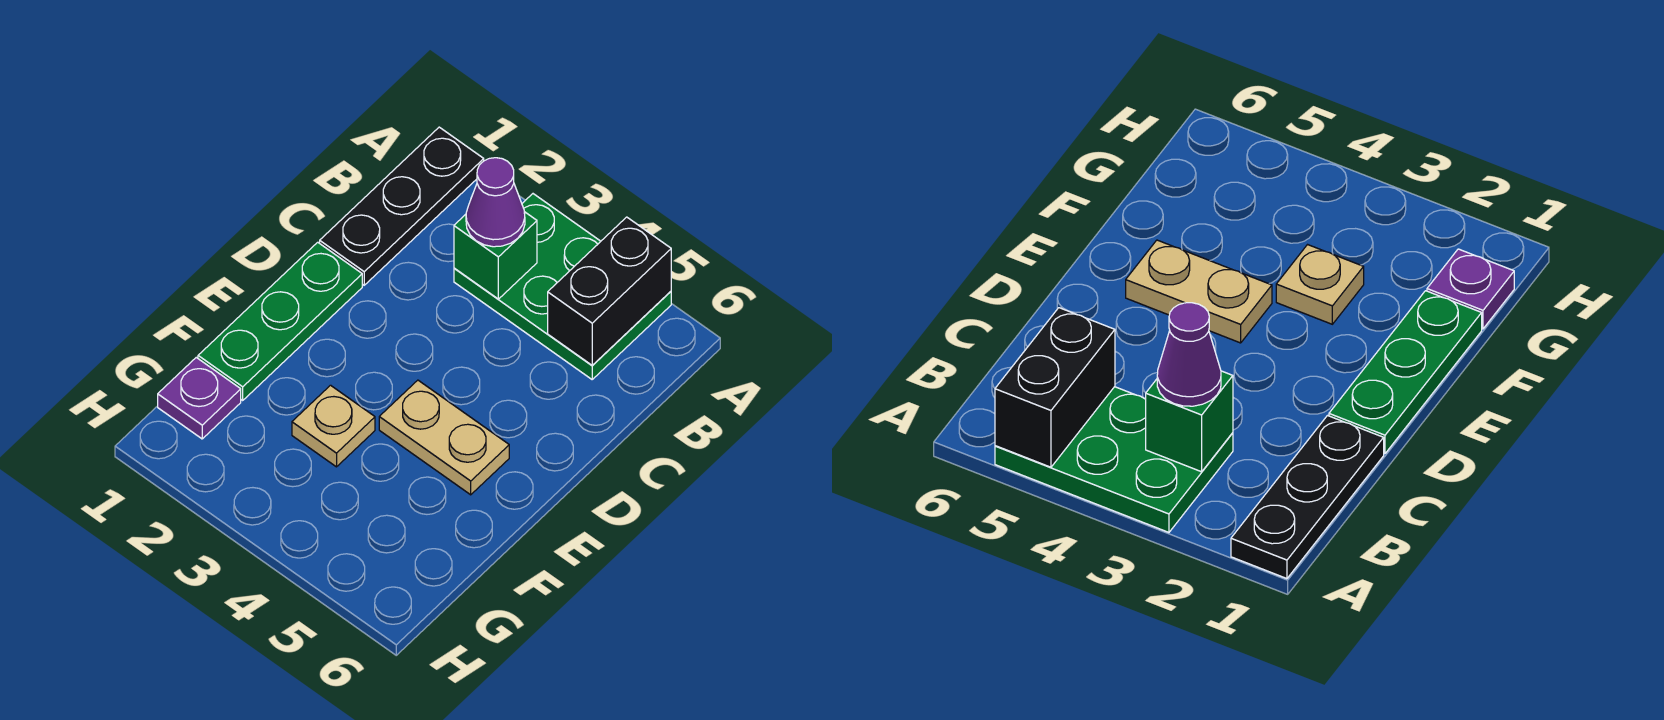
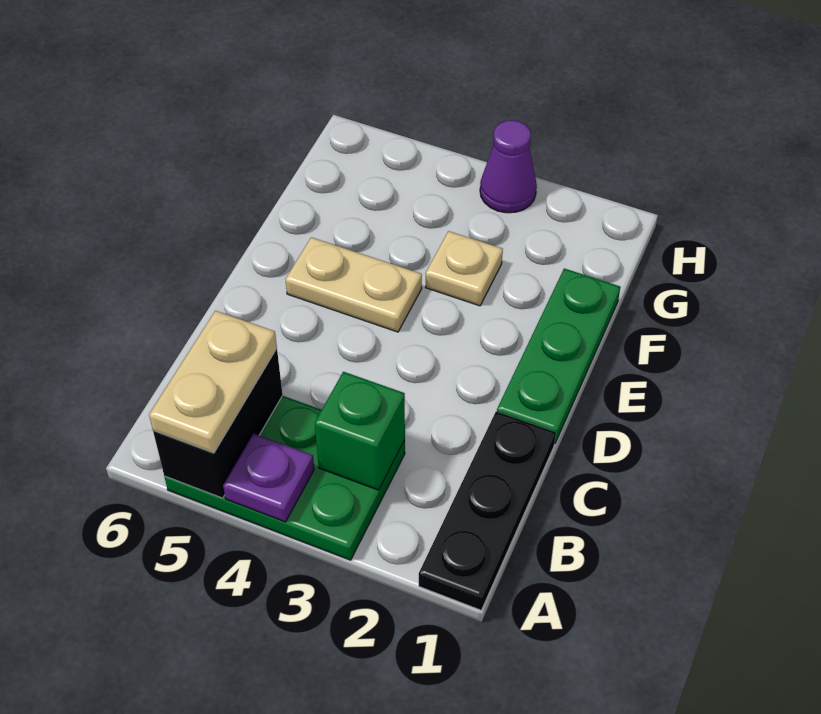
none -> tan plate A5:B5 level 3
purple cone B3 level 3 -> purple cone H3 level 1
purple plate G1 level 1 -> purple plate A4 level 2

